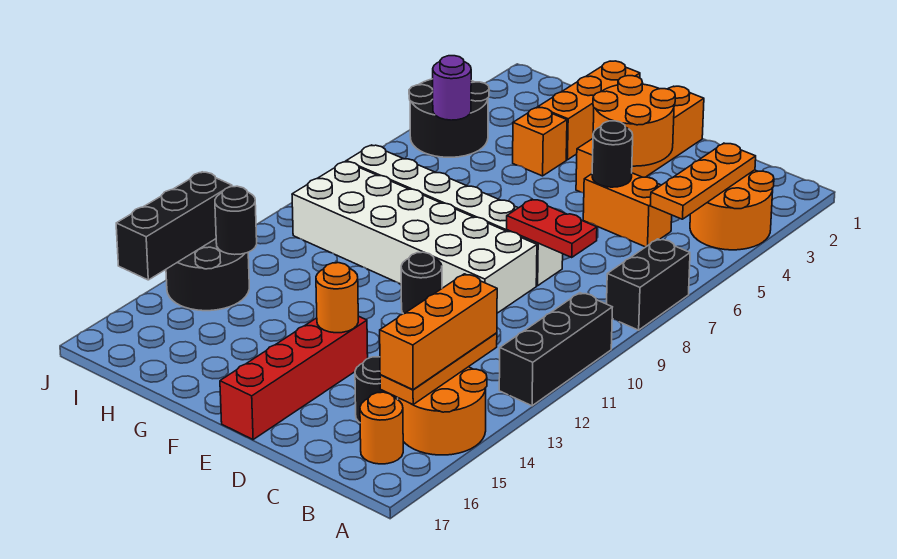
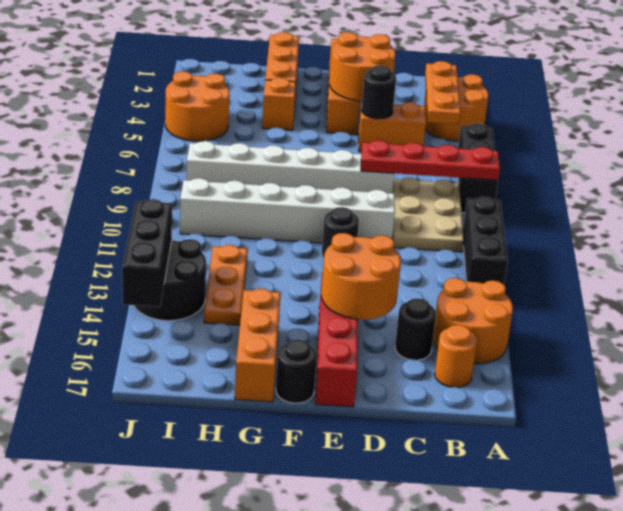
black brick A7:A8 level 1 -> black brick A6:A8 level 1
none -> tan plate B8:C10 level 1
orange plate B13:B15 level 2 -> orange plate H12:H14 level 1
orange brick B13:B15 level 3 -> orange brick G15:G17 level 1
red plate C8:D8 level 2 -> red plate A8:D8 level 2
white brick D9:I10 level 1 -> white brick D10:I10 level 1
orange round brick E14 level 2 -> orange round brick D14:E15 level 2
black round brick I4:J5 level 1 -> orange round brick I4:J5 level 1
purple round brick I5 level 2 -> none
black round brick I13 level 2 -> black round brick F17 level 1

